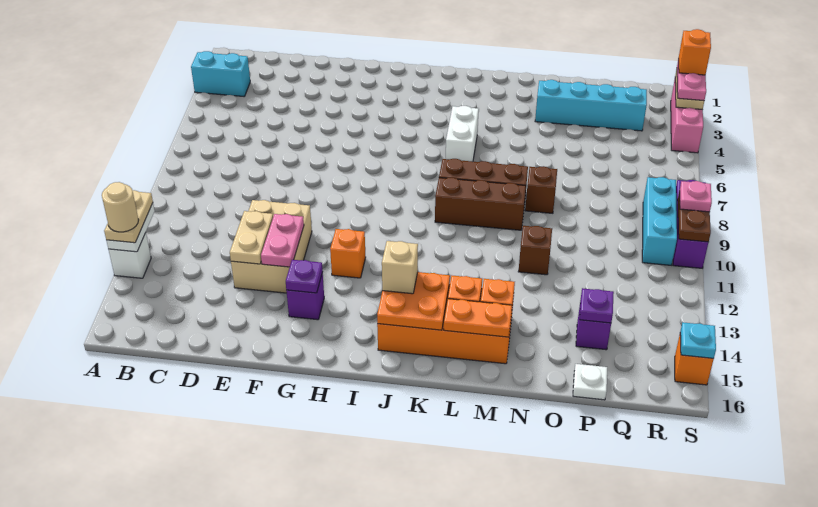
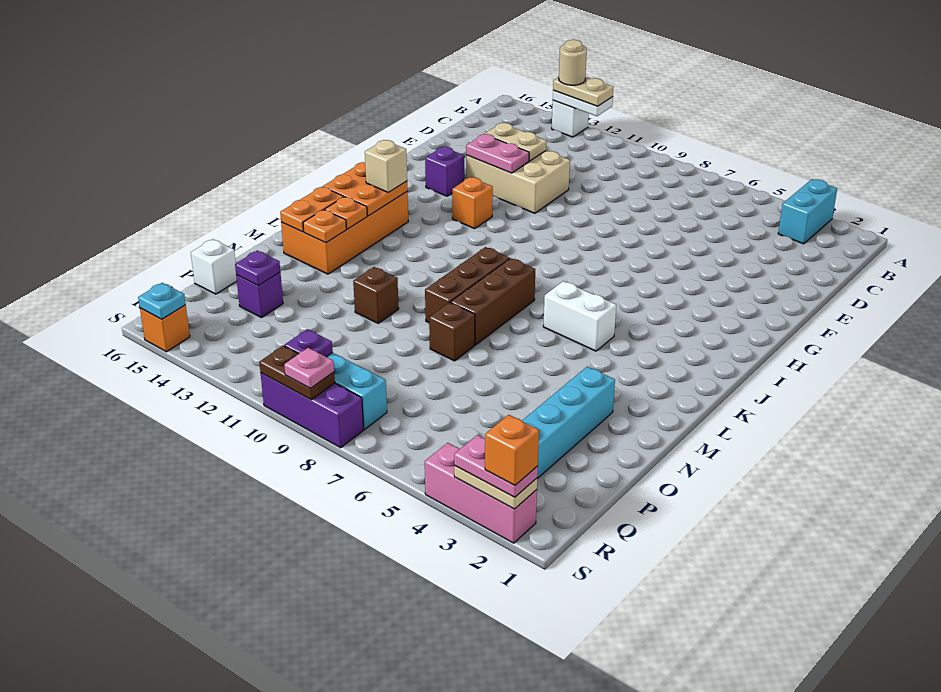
purple plate G14 level 2 -> purple plate R10 level 2
white plate P16 level 1 -> white brick P16 level 1

